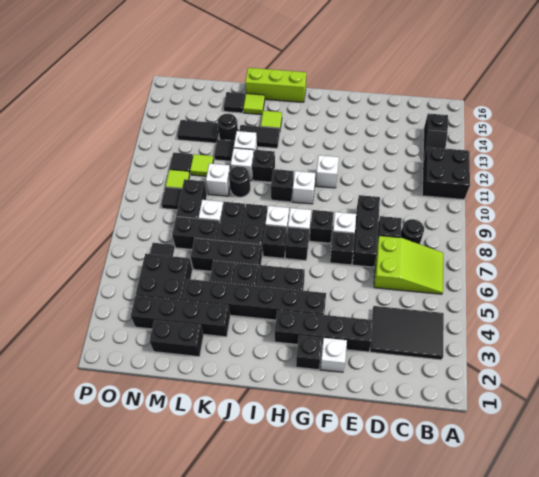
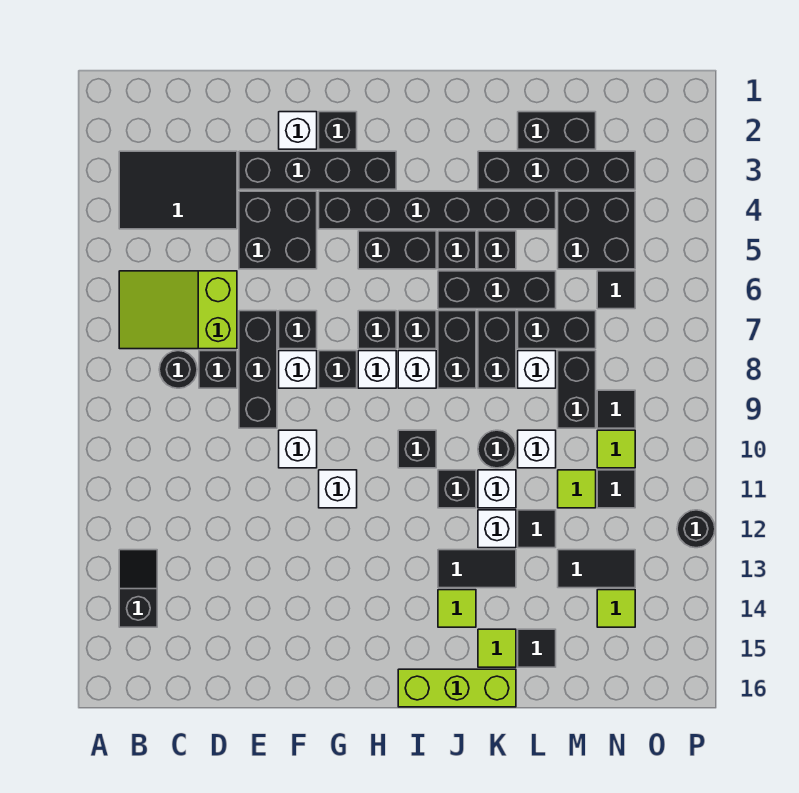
black brick A11:B12 level 1 -> black brick E4:F5 level 1
white brick H10 level 1 -> white brick F10 level 1
black round brick L13 level 1 -> black round brick P12 level 1
none -> lime tile N14 level 1

